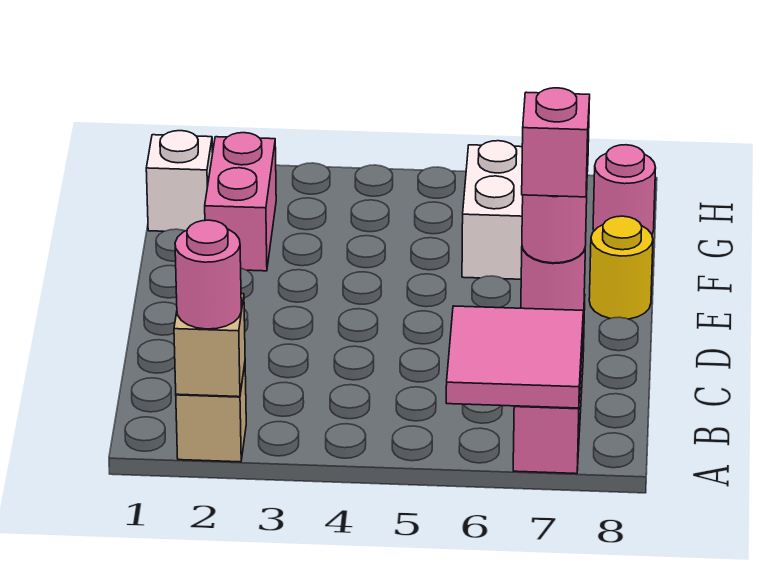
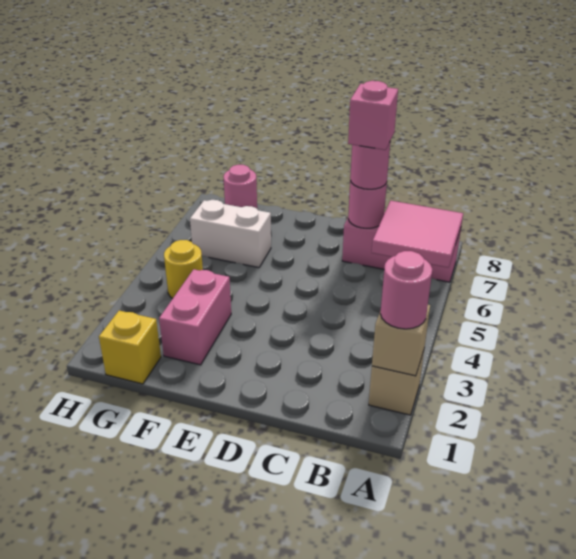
yellow round brick E8 level 1 -> yellow round brick G4 level 1
pink brick F2:G2 level 1 -> pink brick F2:F3 level 1
white brick G1 level 1 -> yellow brick G1 level 1

